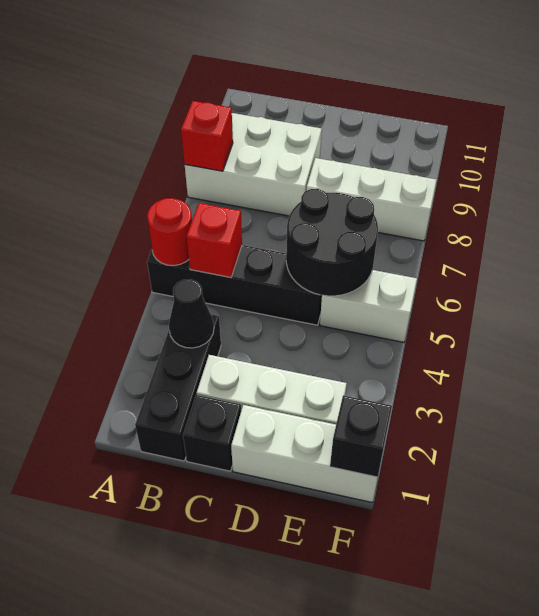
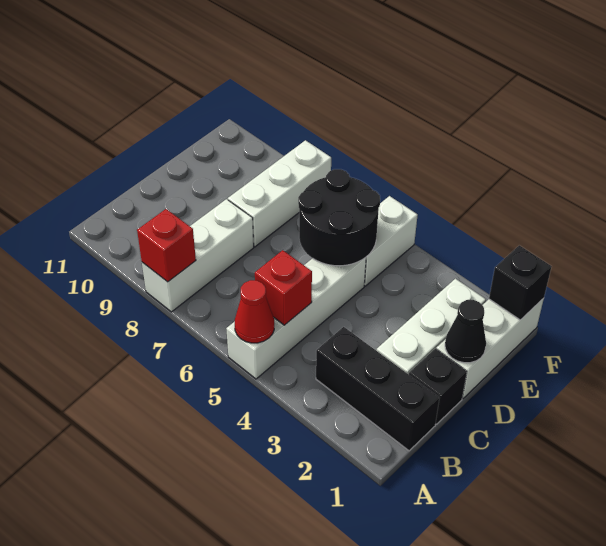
black brick A5:D5 level 1 -> white brick A5:D5 level 1
red round brick A5 level 2 -> red cone A5 level 2
white brick A8:C9 level 1 -> white brick A8:C8 level 1
black cone B3 level 2 -> black cone D1 level 2

